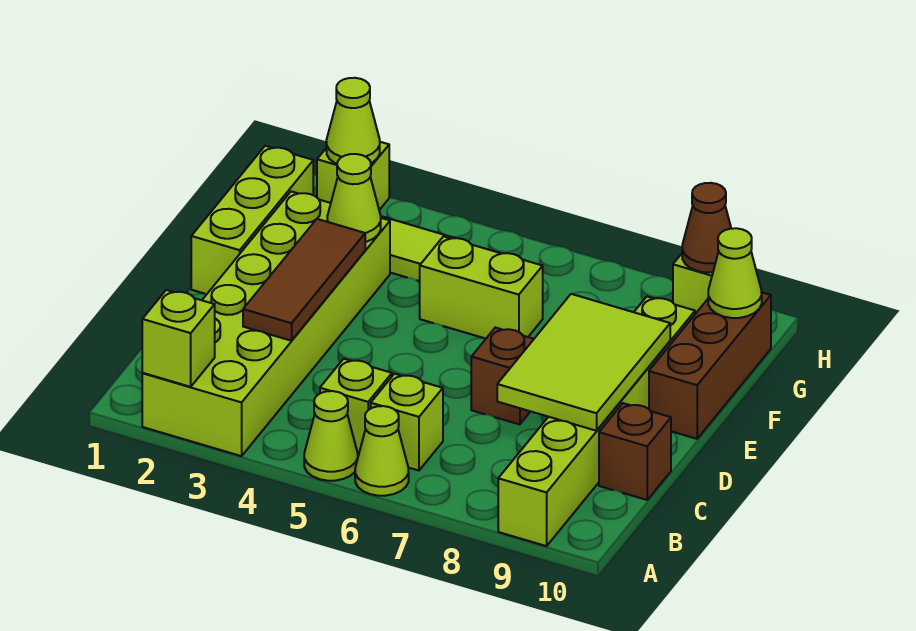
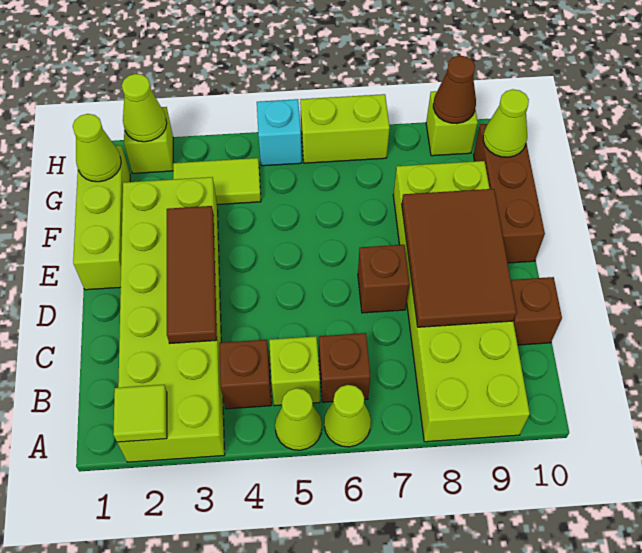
lime brick A2 level 2 -> lime tile A2 level 2
lime brick A9:F9 level 1 -> lime brick A8:F9 level 1
none -> brown brick B4 level 1
lime brick B6 level 1 -> brown brick B6 level 1
lime tile C8:E9 level 2 -> brown tile C8:E9 level 2
lime cone F3 level 2 -> lime cone G1 level 2
lime brick F5:F6 level 1 -> lime brick H6:H7 level 1
none -> cyan brick H5 level 1

